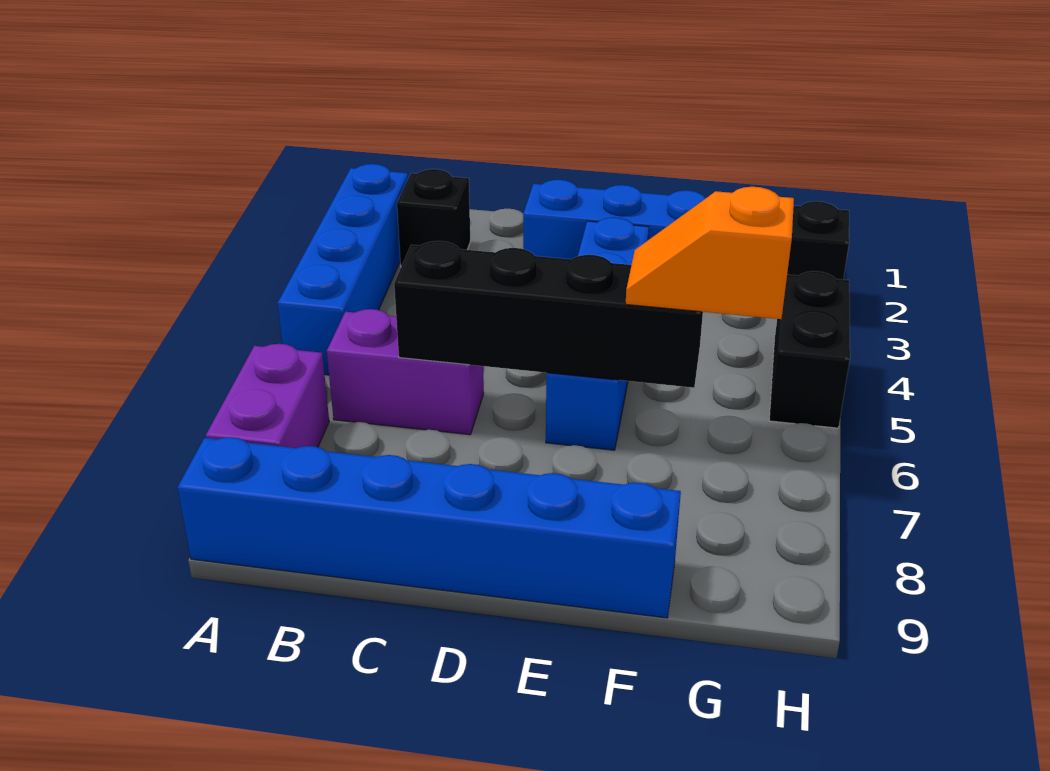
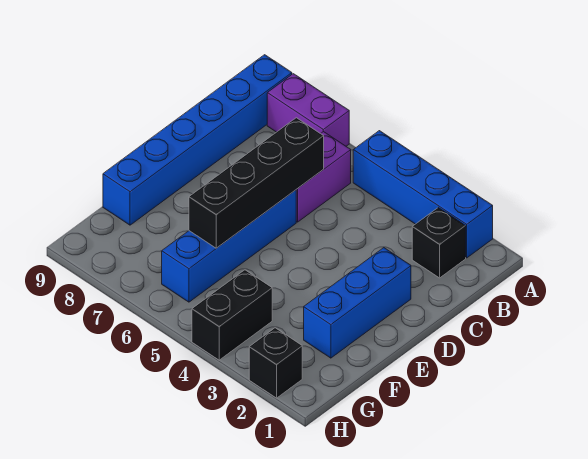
blue brick E3:E6 level 1 -> blue brick D6:G6 level 1
orange slope F6:G6 level 3 top G -> none
black brick H4:H5 level 1 -> black brick G4:H4 level 1

